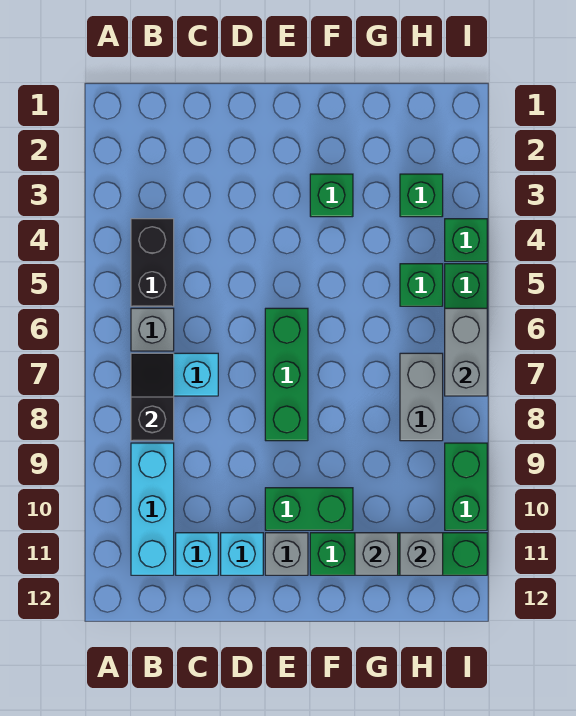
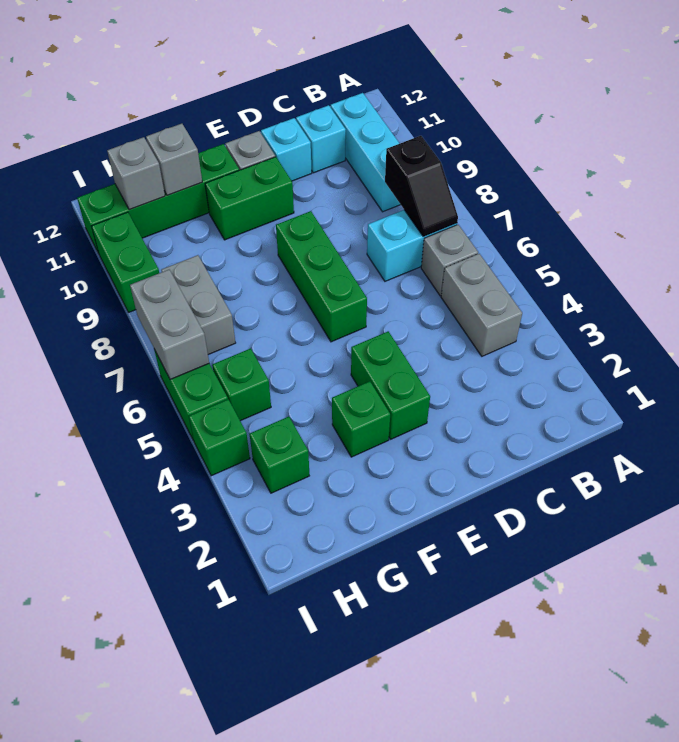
black brick B4:B5 level 1 -> grey brick B4:B5 level 1
none -> green brick E3:E4 level 1

